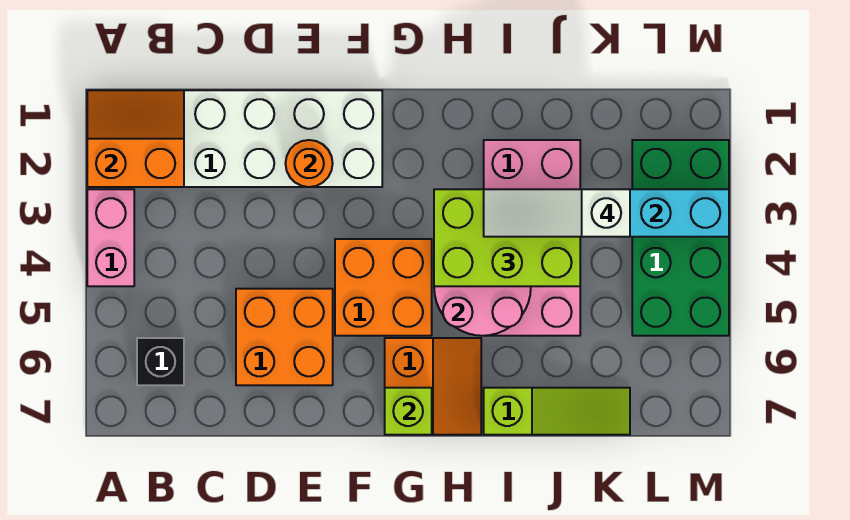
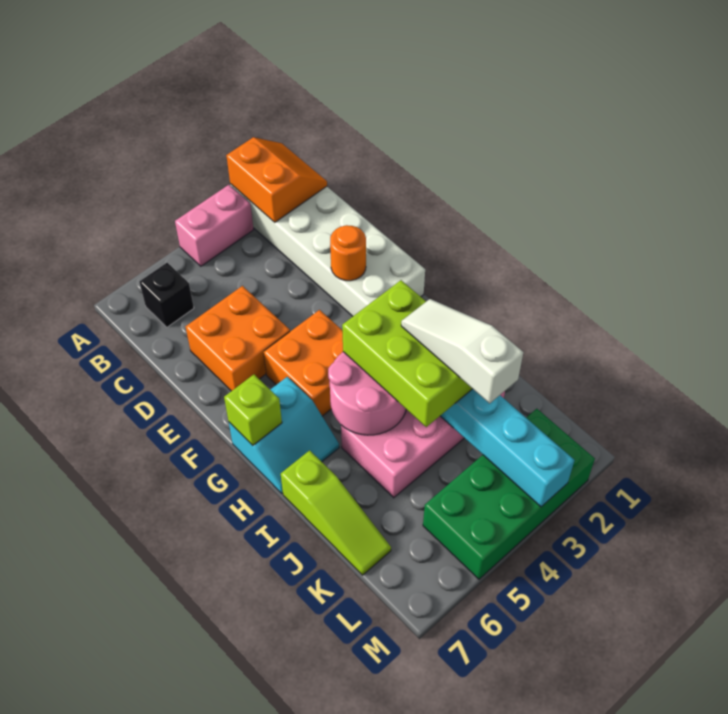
orange slope G6:H7 level 1 top G -> cyan slope G6:H7 level 1 top G

